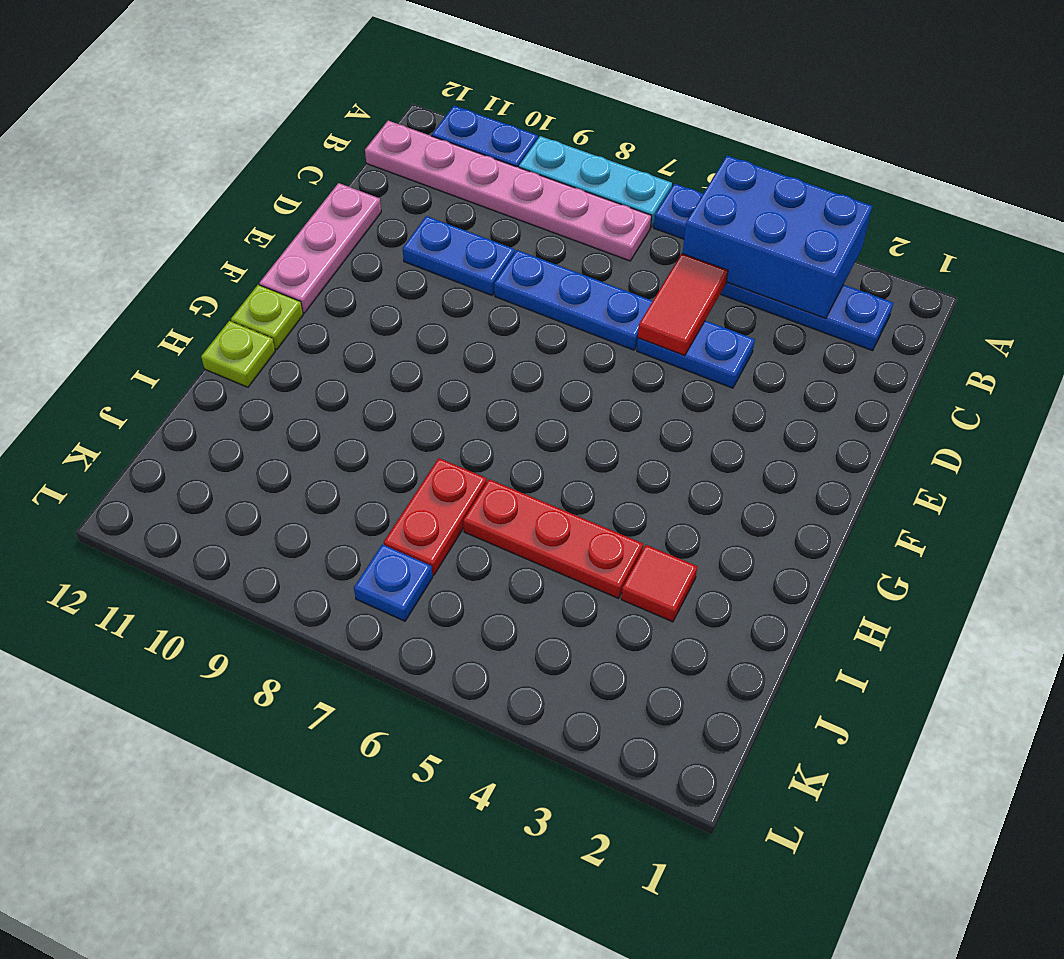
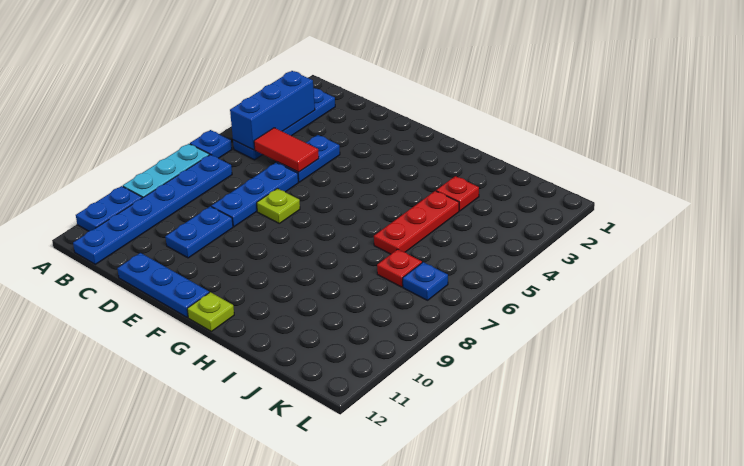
blue brick A3:B5 level 2 -> blue brick B3:B5 level 2
pink plate B7:B12 level 1 -> blue plate B7:B12 level 1
pink plate D12:F12 level 1 -> blue plate D12:F12 level 1
lime plate H12 level 1 -> lime plate E7 level 1
red tile I3 level 1 -> red plate I3 level 1
red plate I7:J7 level 1 -> red plate J7 level 1

